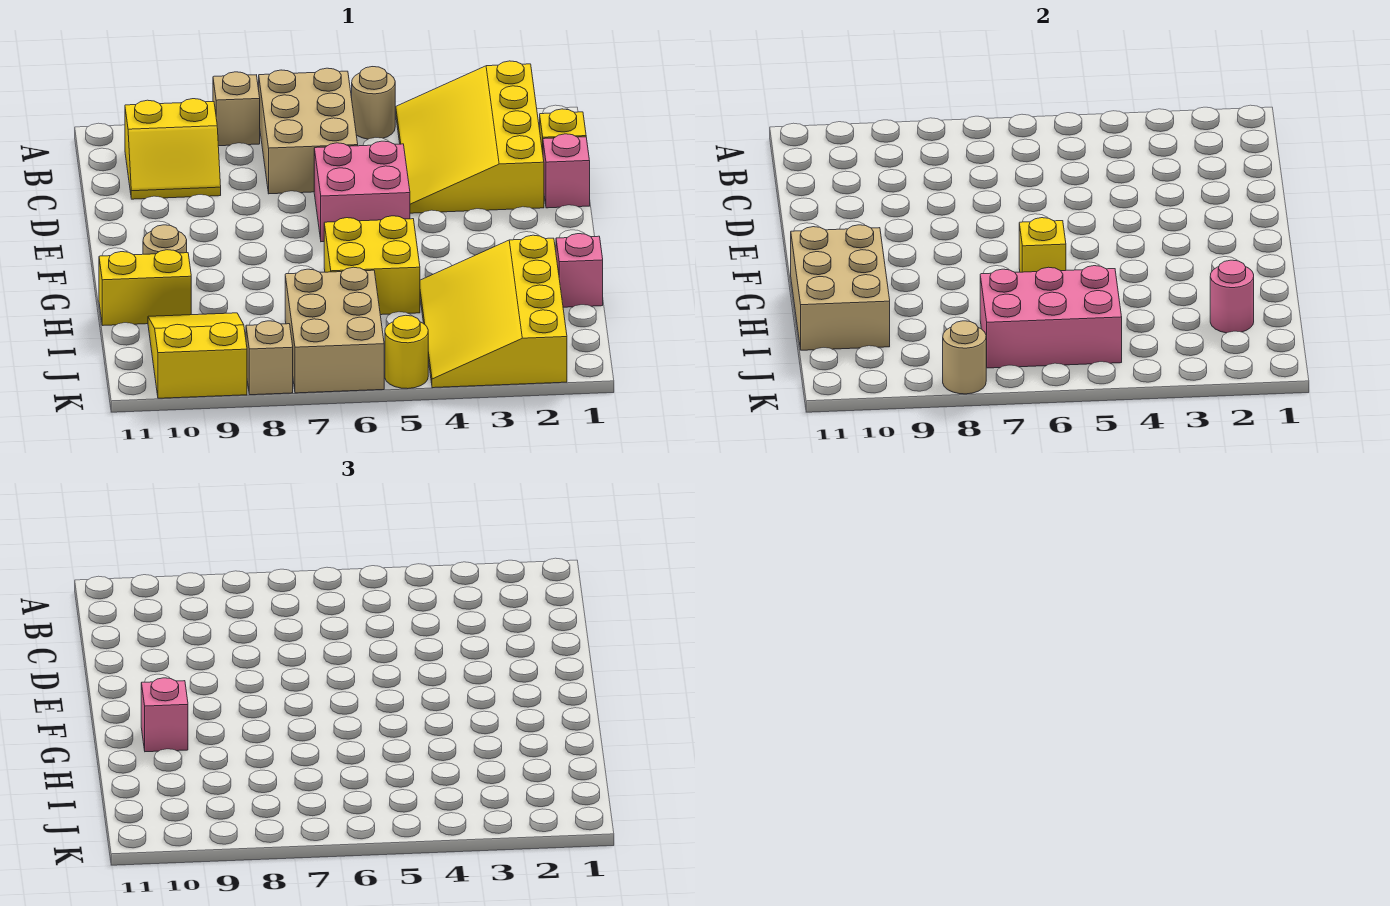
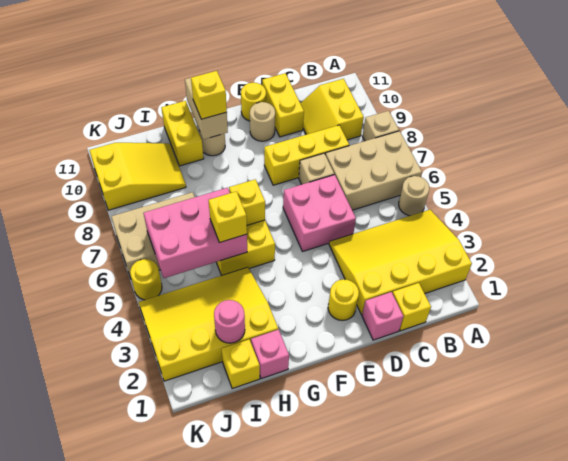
none -> yellow brick C8:E8 level 1
none -> yellow brick D10:D11 level 1
none -> yellow round brick E2 level 1
none -> yellow round brick E11 level 1
tan brick G10:I11 level 2 -> tan brick G10:G11 level 2
pink brick G10 level 3 -> yellow brick G10 level 3
none -> yellow brick H5 level 3
none -> yellow brick I1 level 1
pink brick I5:J7 level 2 -> pink brick H5:J6 level 2
tan brick K8 level 1 -> tan brick D7 level 1
tan round brick K8 level 2 -> tan round brick E10 level 1

